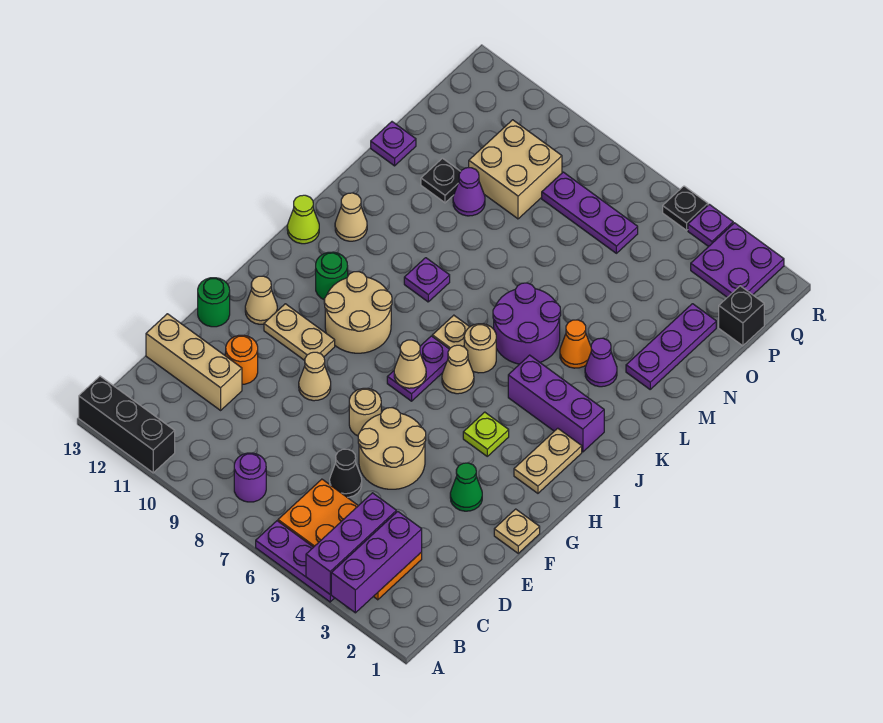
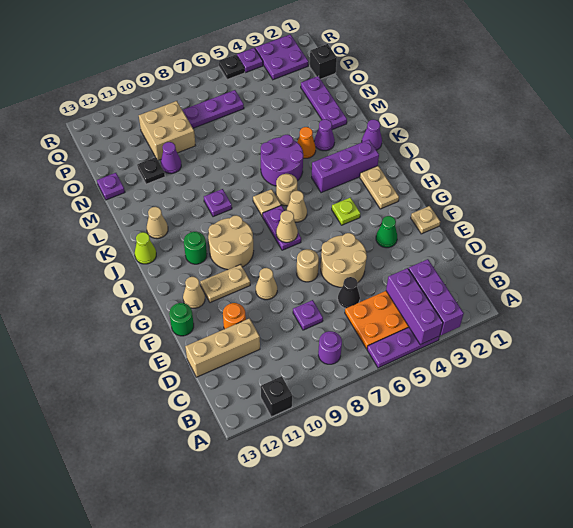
black brick A11:A13 level 1 -> black brick A11 level 1
none -> purple plate D8 level 1
none -> purple cone K1 level 1

